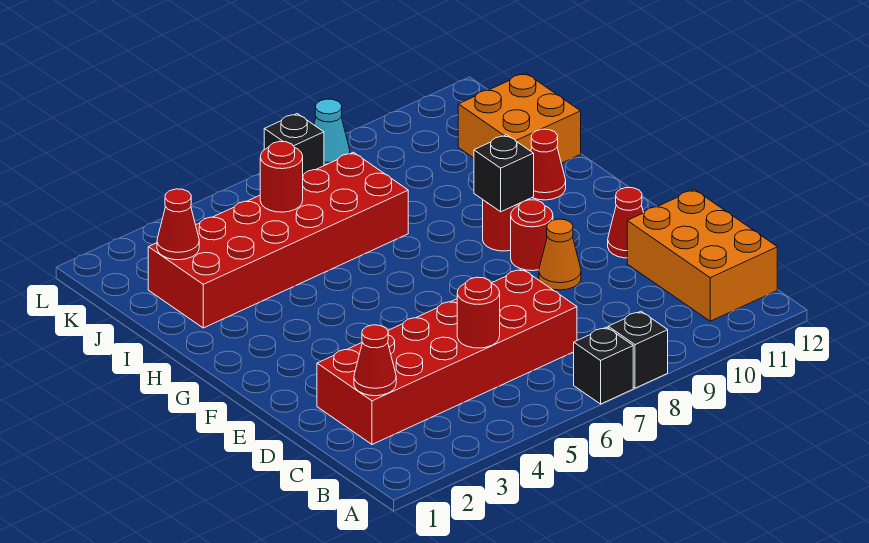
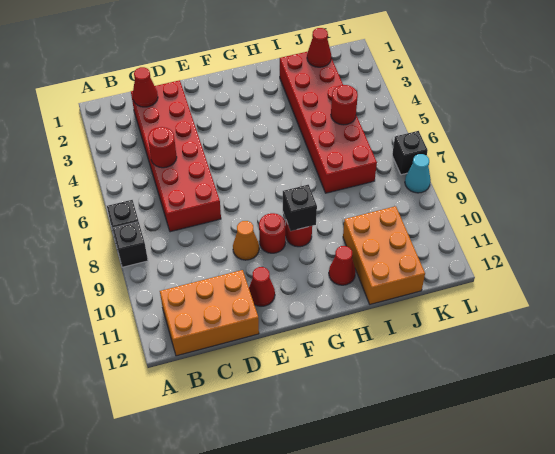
orange brick I11:J12 level 1 -> orange brick I10:J12 level 1

